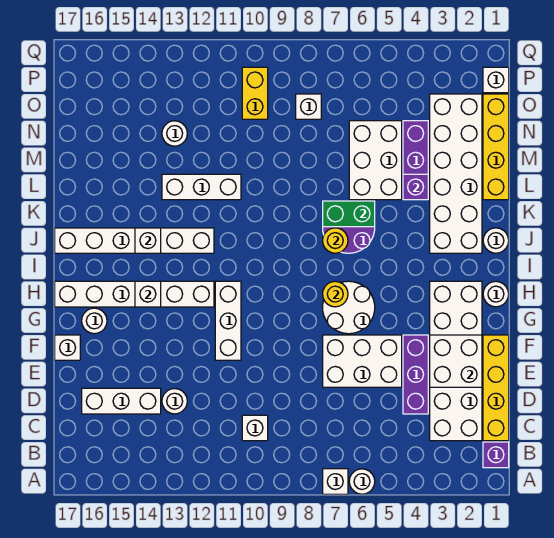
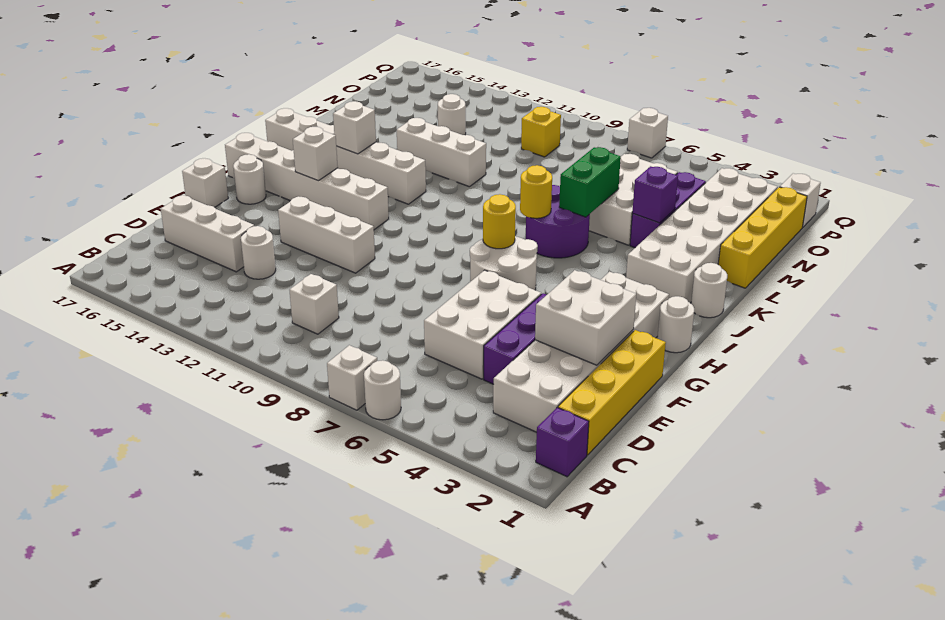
white brick E5:F7 level 1 -> white brick D5:F6 level 1
white brick F11:H11 level 1 -> white brick F11:F13 level 1
green brick K6:K7 level 2 -> green brick K6:L6 level 2
white brick O8 level 1 -> white brick Q7 level 1
yellow brick O10:P10 level 1 -> yellow brick O10 level 1

